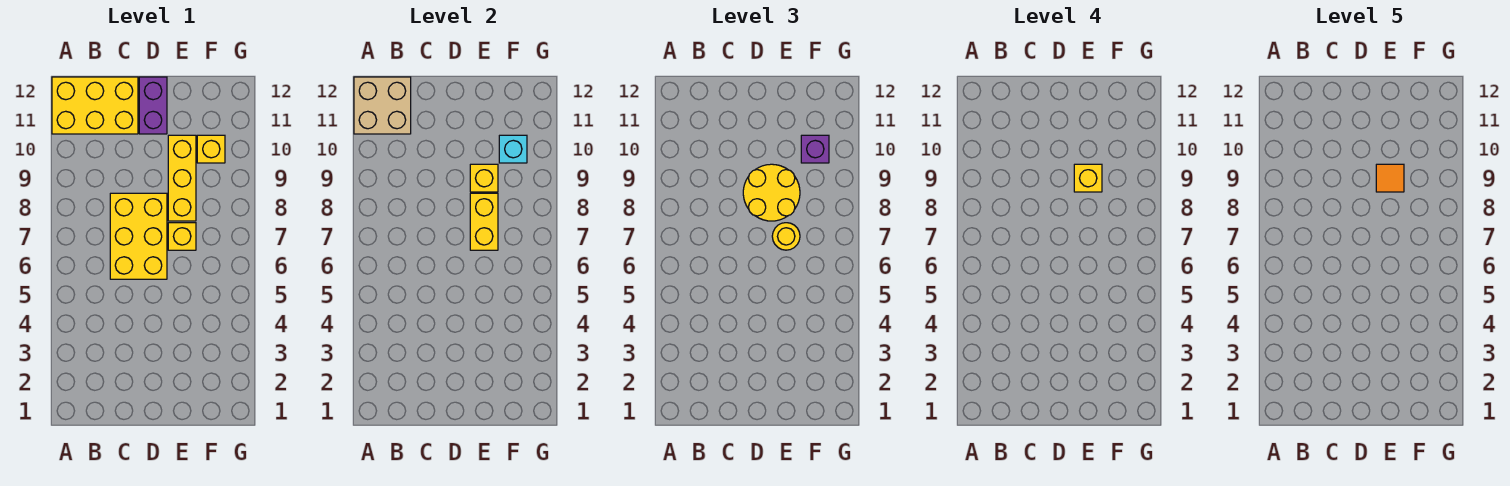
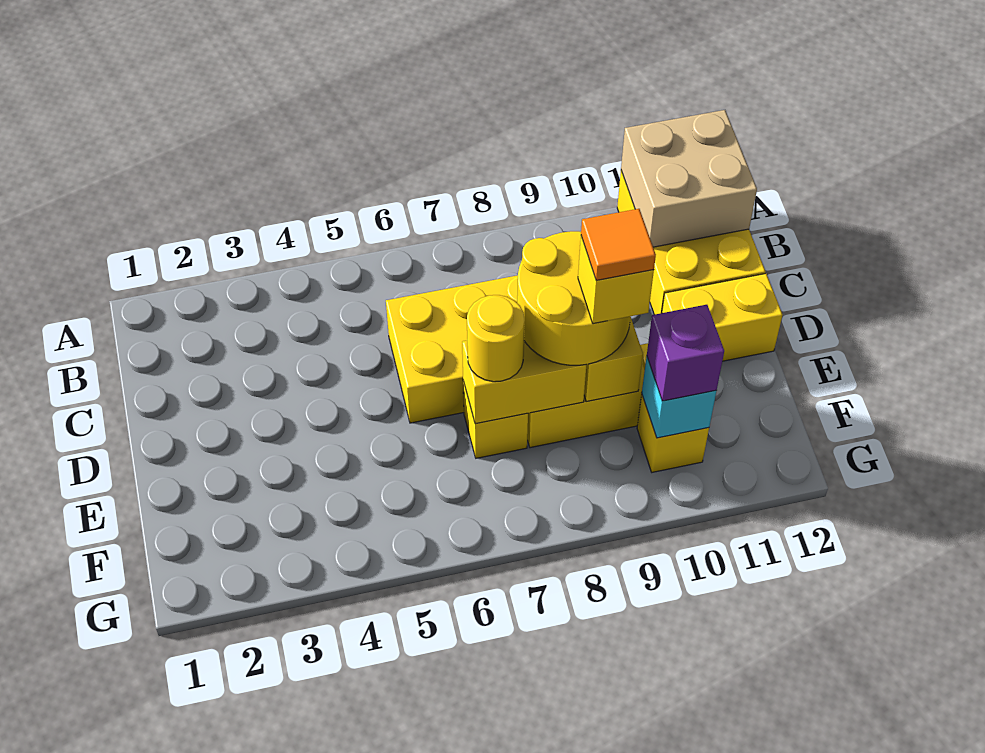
purple brick D11:D12 level 1 -> yellow brick D11:D12 level 1

